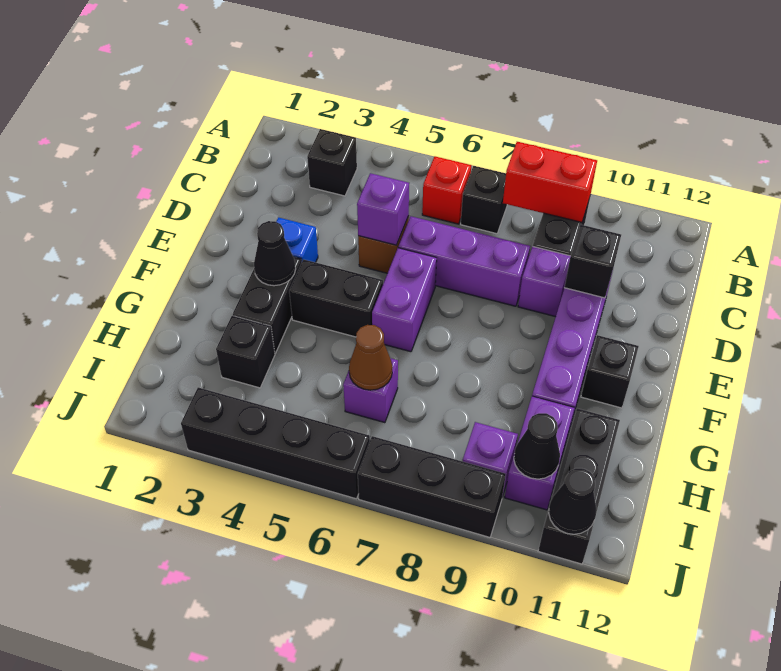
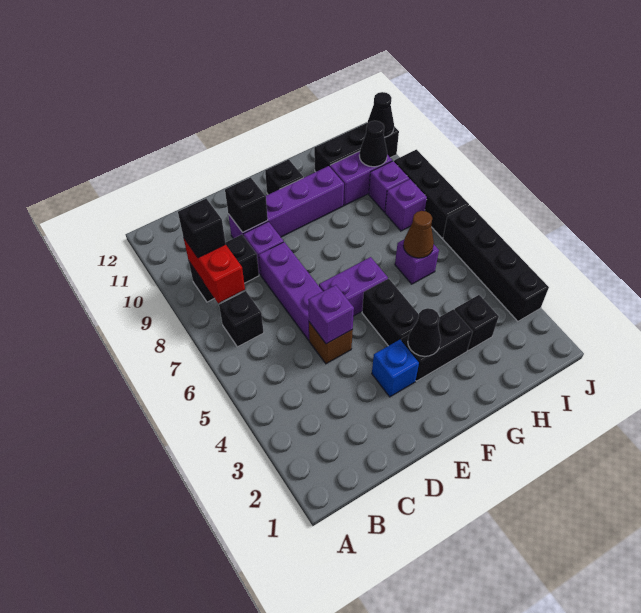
black brick B3 level 1 -> black brick B9 level 3
red brick B6 level 1 -> none
none -> purple brick I8 level 1

